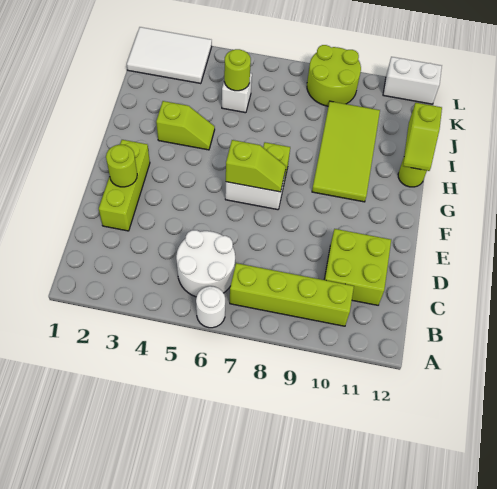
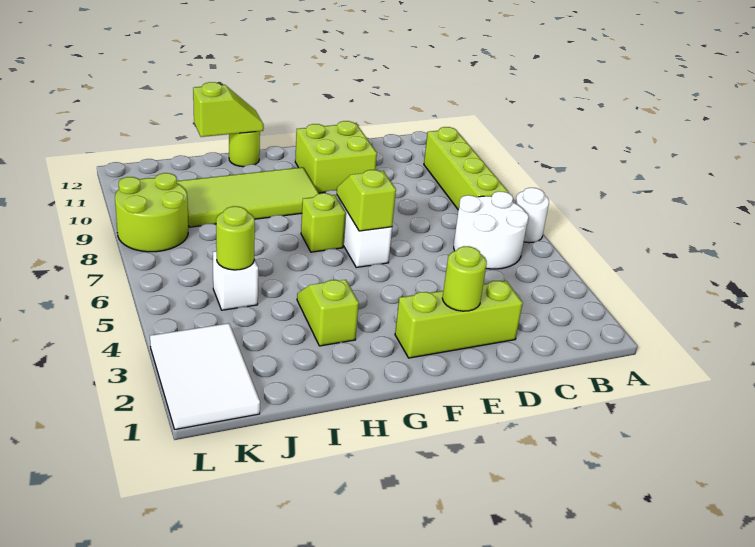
lime brick C10:D11 level 1 -> lime brick E10:F11 level 1
white brick L11:L12 level 1 -> none

